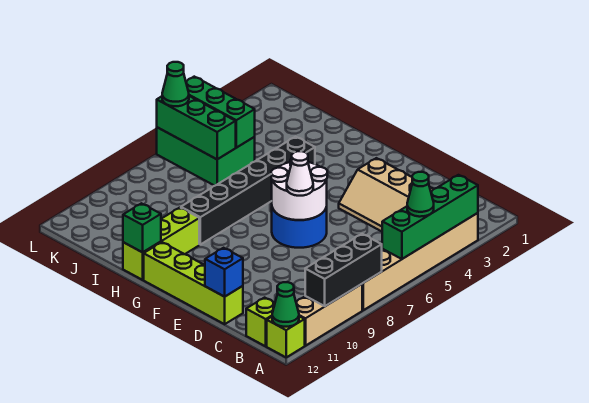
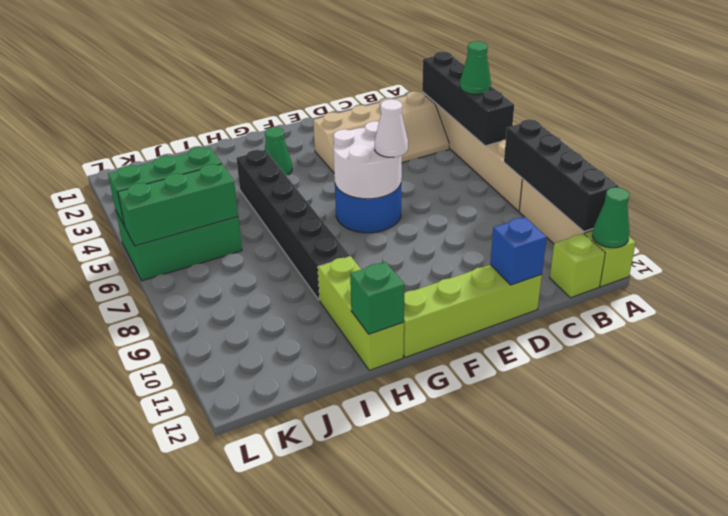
green brick A3:A6 level 2 -> black brick A3:A6 level 2
black brick A8:A10 level 2 -> black brick A8:A11 level 2
green cone L6 level 3 -> green cone G3 level 1

